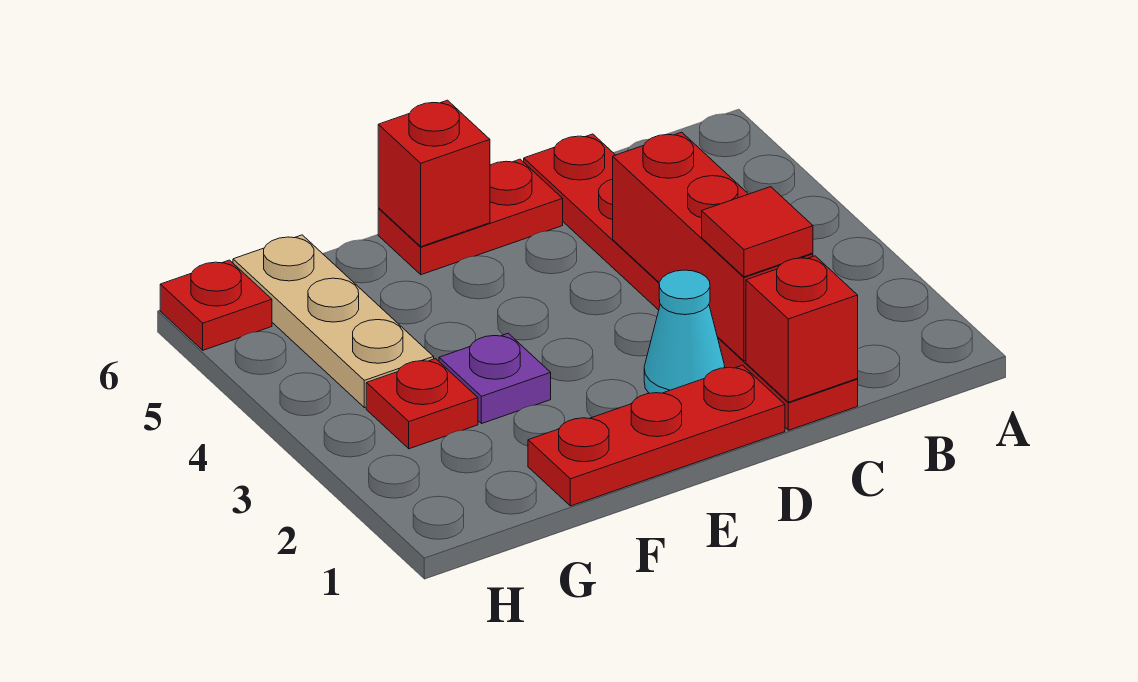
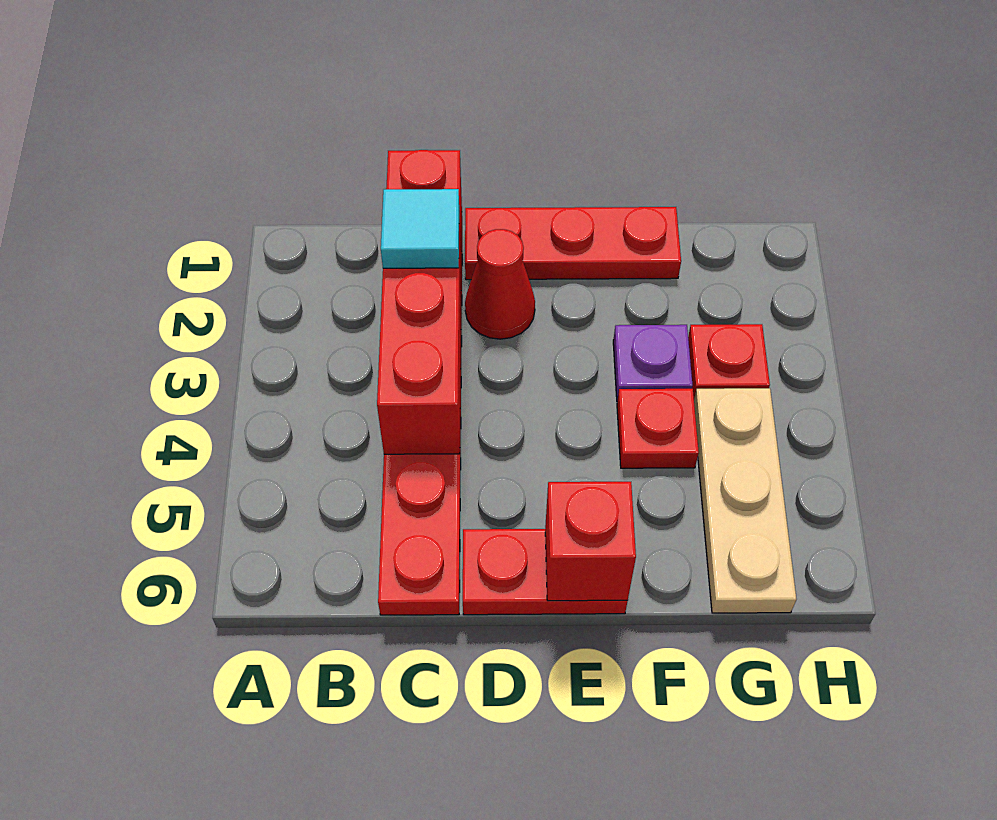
red tile C2 level 3 -> cyan tile C2 level 3
cyan cone D2 level 1 -> red cone D2 level 1
red plate H6 level 1 -> red plate F4 level 1

